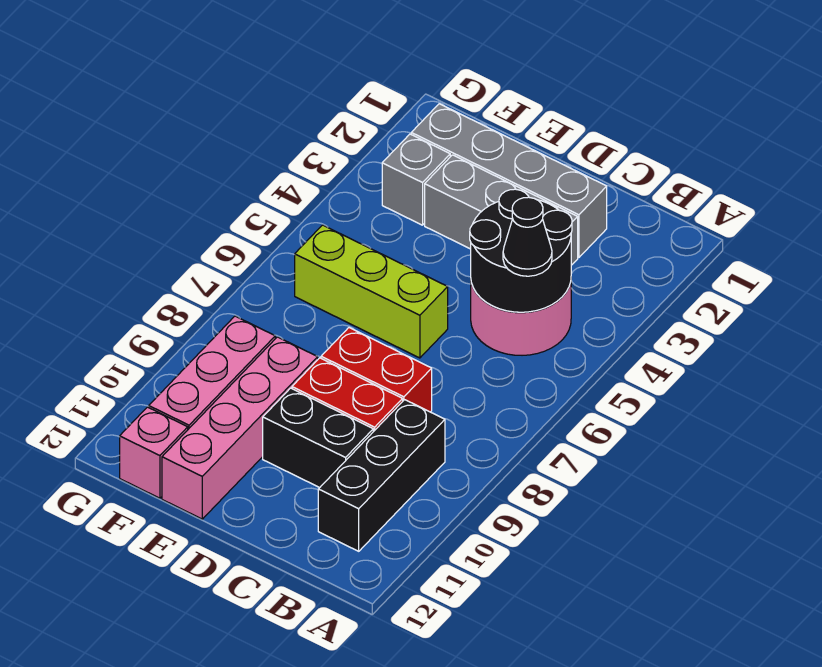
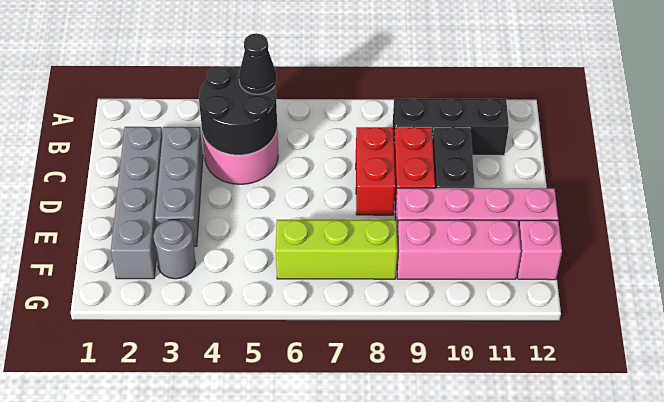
lime brick D6:F6 level 1 -> lime brick F6:F8 level 1
grey brick F3 level 1 -> grey round brick F3 level 1

